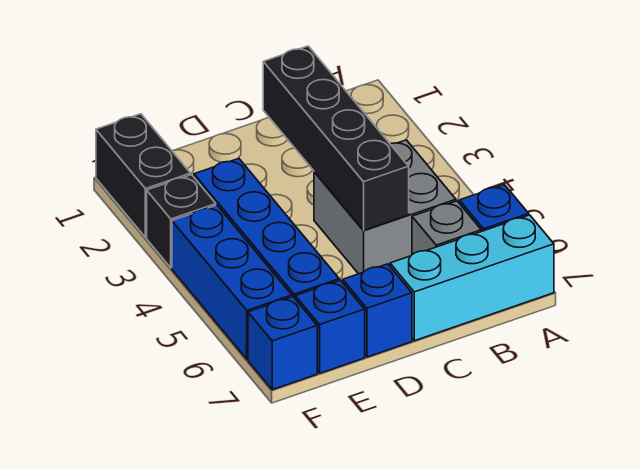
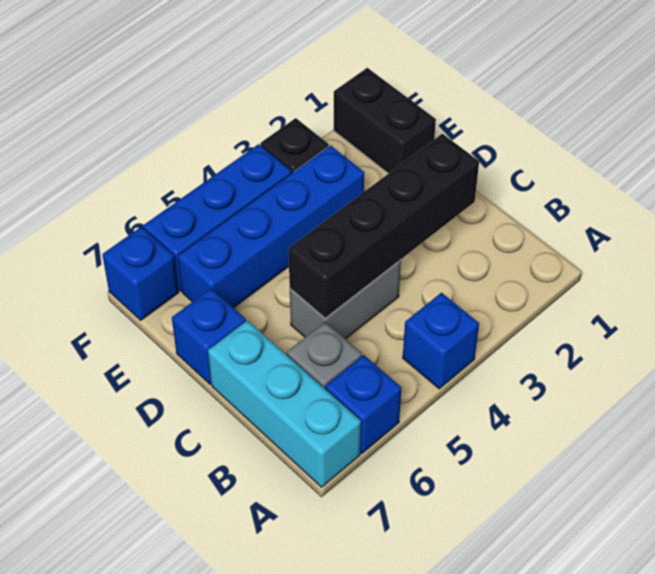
grey brick B4:C5 level 1 -> grey brick C4:C5 level 1
blue brick E7 level 1 -> blue brick A4 level 1
black brick F1:F2 level 1 -> black brick E1:F1 level 1

